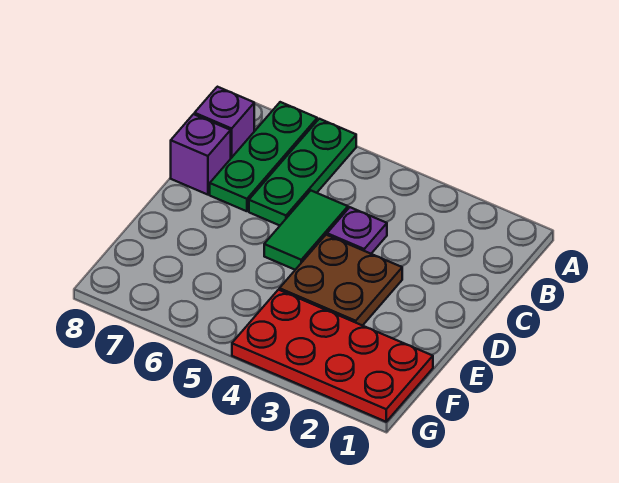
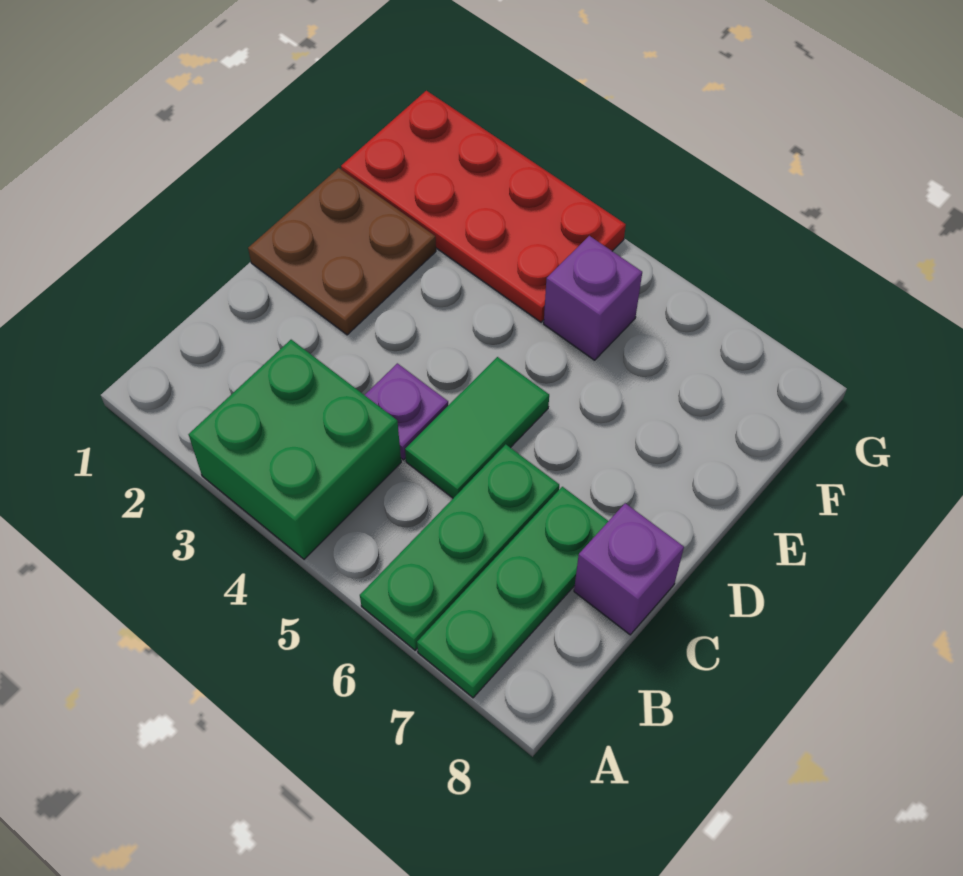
none -> green brick A3:B4 level 1
purple brick B8 level 1 -> purple brick F5 level 1
brown plate D3:E4 level 1 -> brown plate D1:E2 level 1

